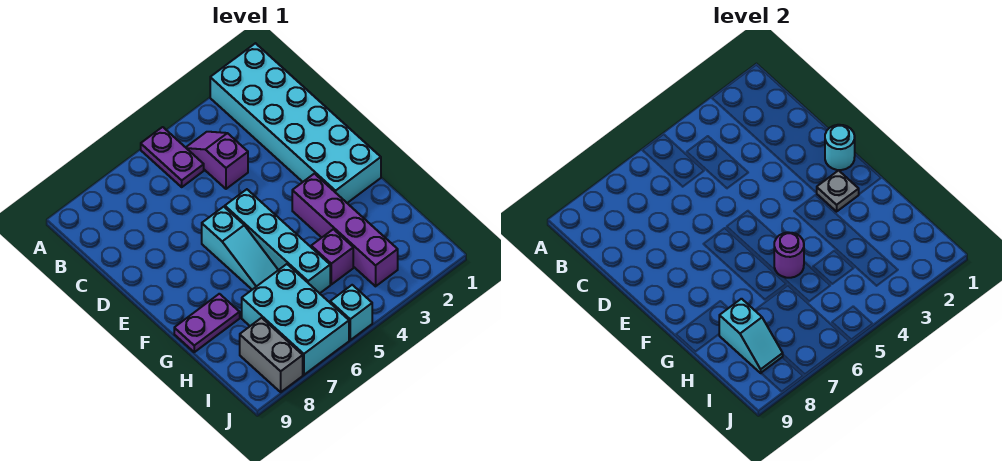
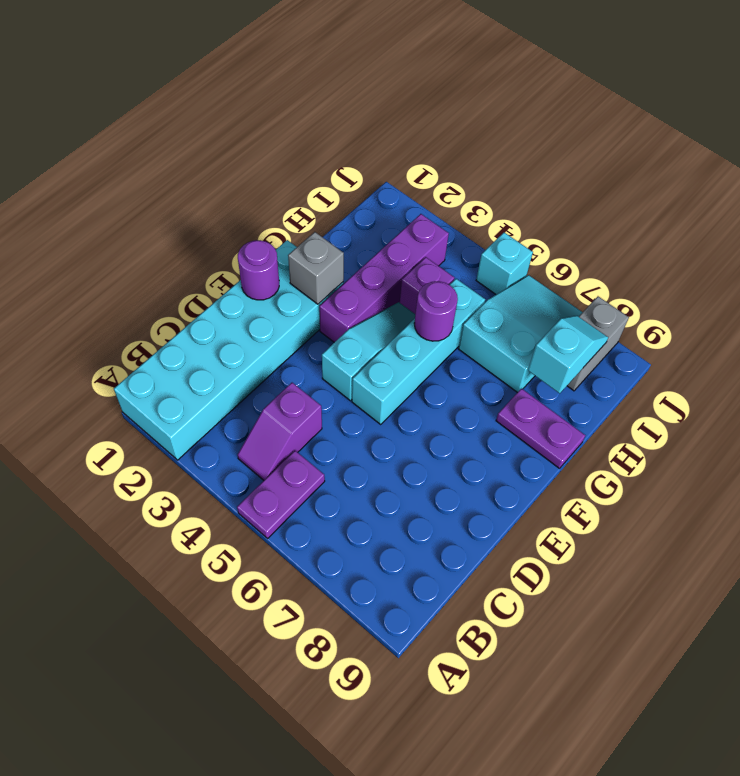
cyan round brick E1 level 2 -> purple round brick E1 level 2
cyan slope E6:G6 level 1 top E -> cyan slope E4:G4 level 1 top E
grey plate F2 level 2 -> grey brick F2 level 2
cyan brick H6:J7 level 1 -> cyan slope H6:J7 level 1 top H

